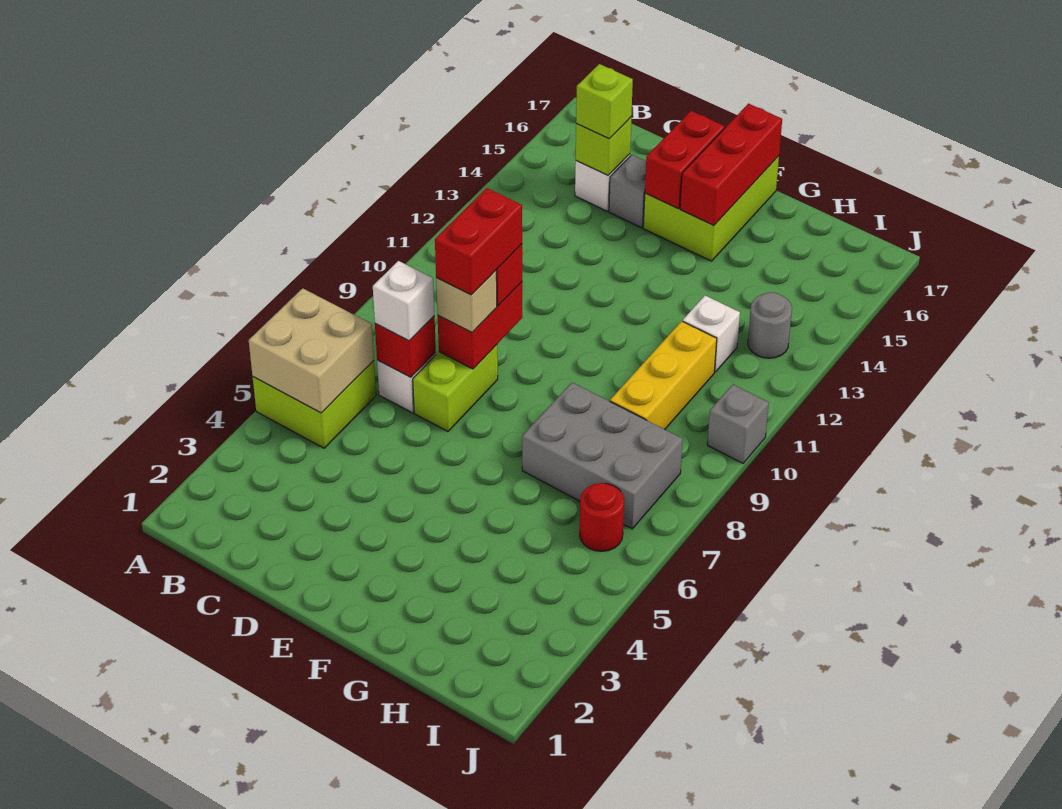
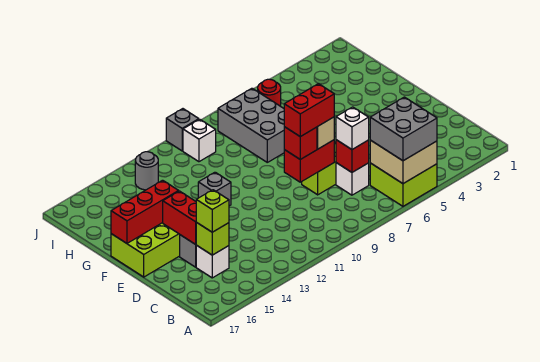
none -> grey brick A5:B6 level 3
red brick E15:E16 level 2 -> red brick D15:E15 level 2
none -> grey brick F12 level 1
yellow brick H9:H11 level 1 -> none
white brick H12 level 1 -> white brick I10 level 1

